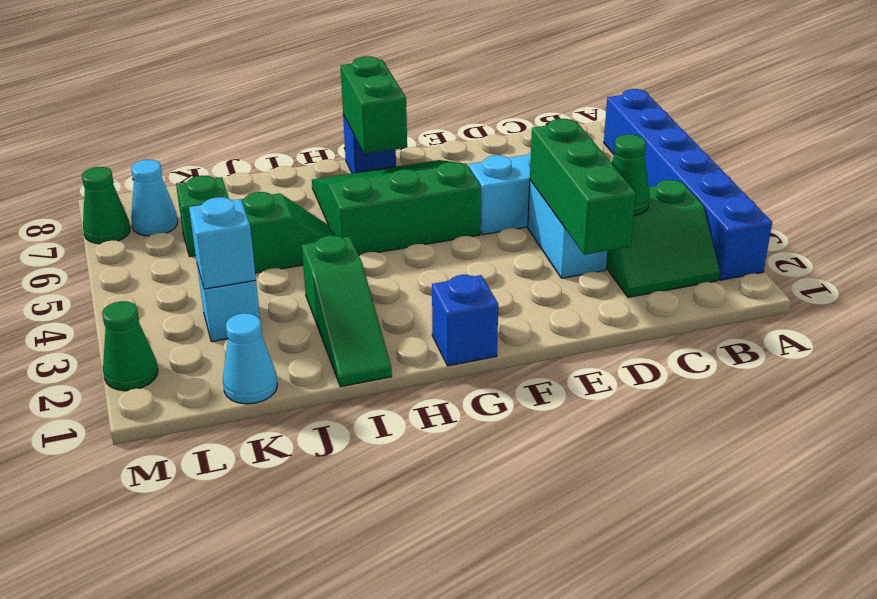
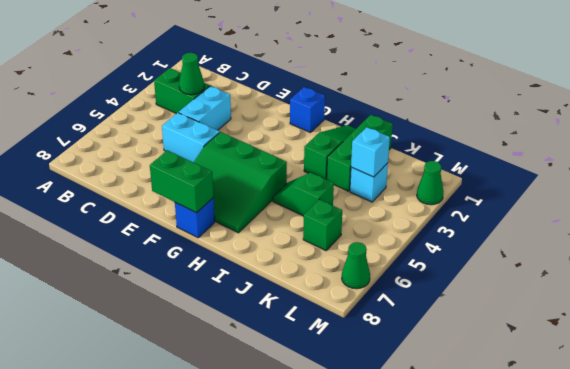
blue brick A2:A7 level 1 -> none
green brick D2:D4 level 2 -> green brick J1:J3 level 1
green brick G7:G8 level 2 -> green brick F8:G8 level 2
cyan cone K1 level 1 -> none
cyan cone L7 level 1 -> none

